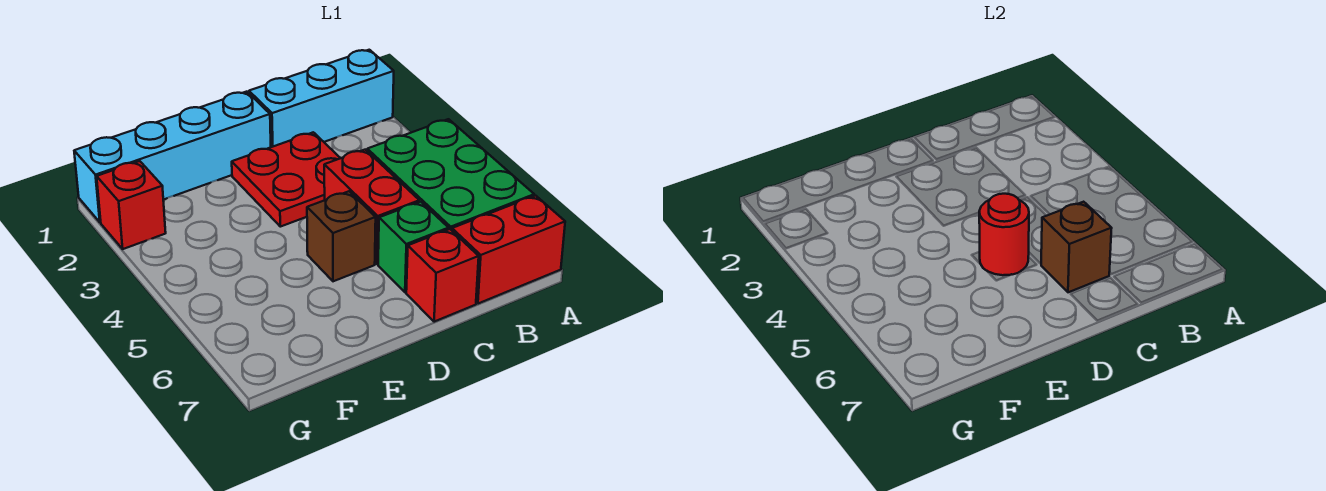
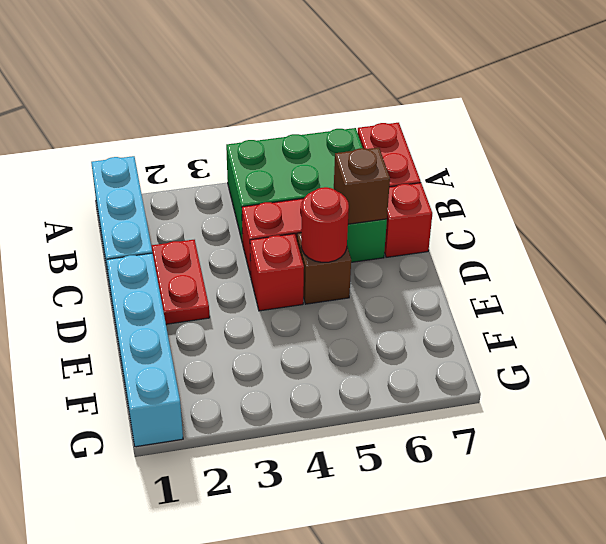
red plate C2:D3 level 1 -> red plate C2:D2 level 1
red brick G2 level 1 -> red brick D4 level 1

